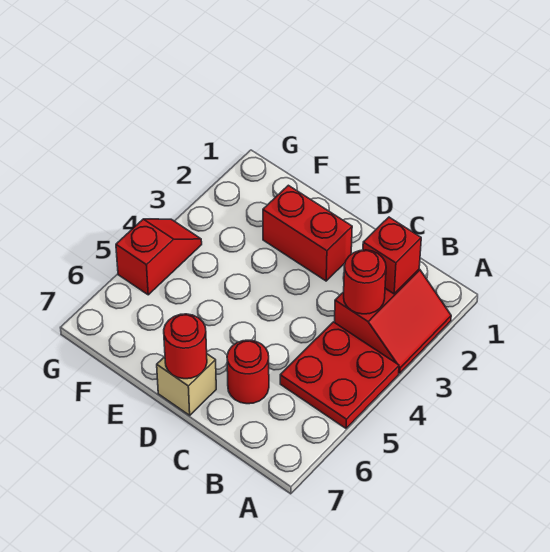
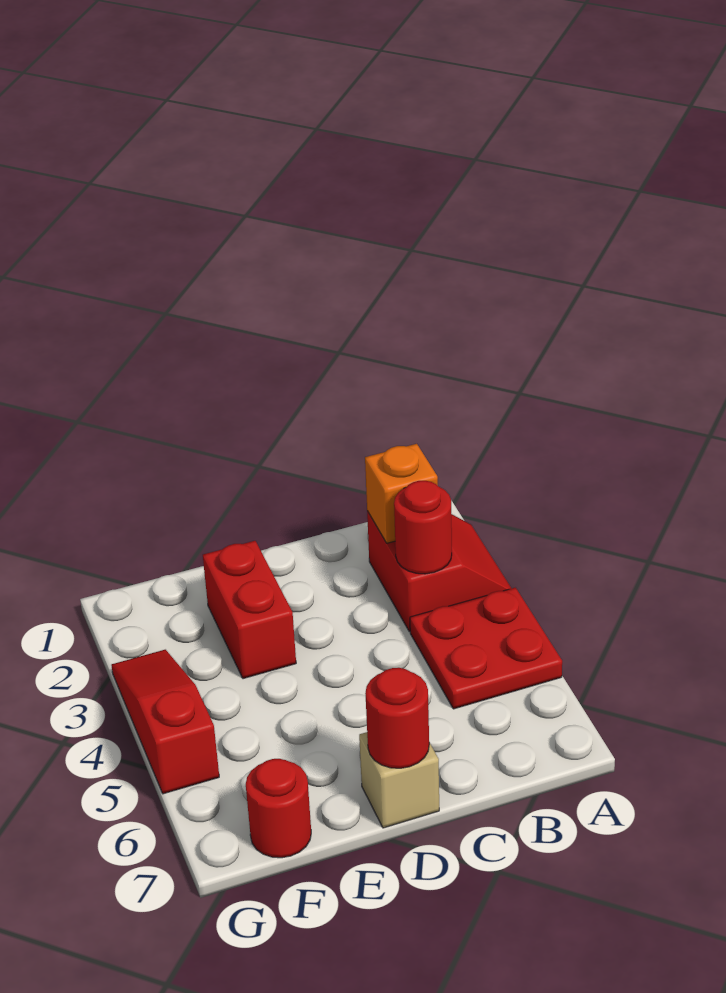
red brick B2 level 2 -> orange brick B2 level 2
red round brick C6 level 1 -> red round brick F7 level 1
red brick D2:E2 level 1 -> red brick E2:E3 level 1
red slope G4:G5 level 1 top 5 -> red slope G3:G5 level 1 top 5

